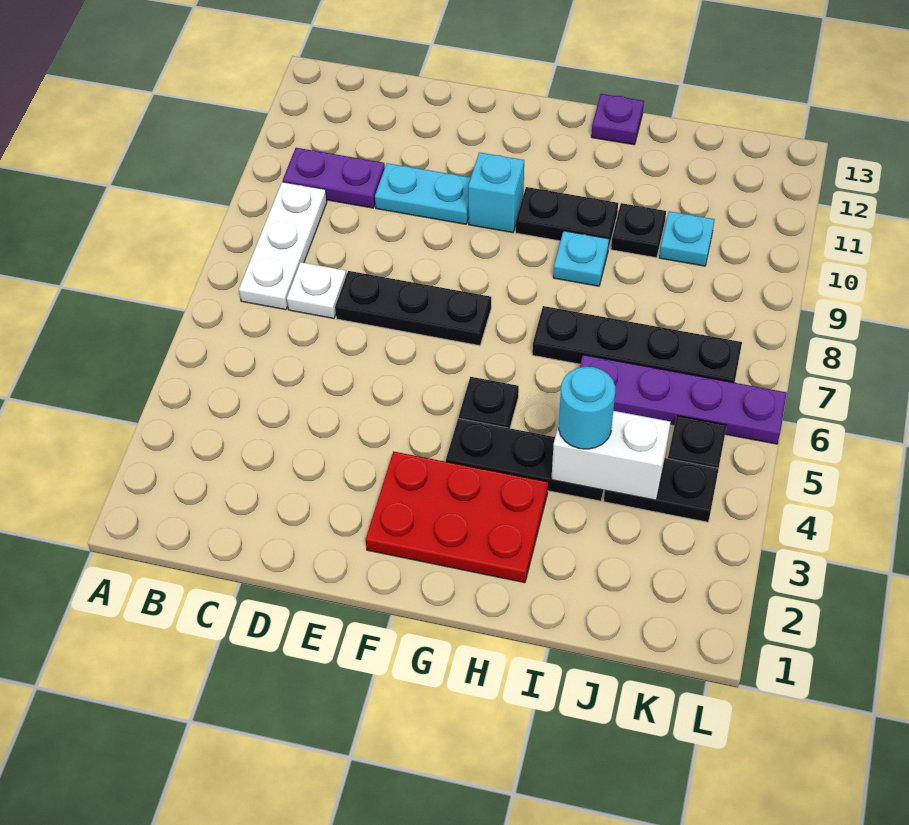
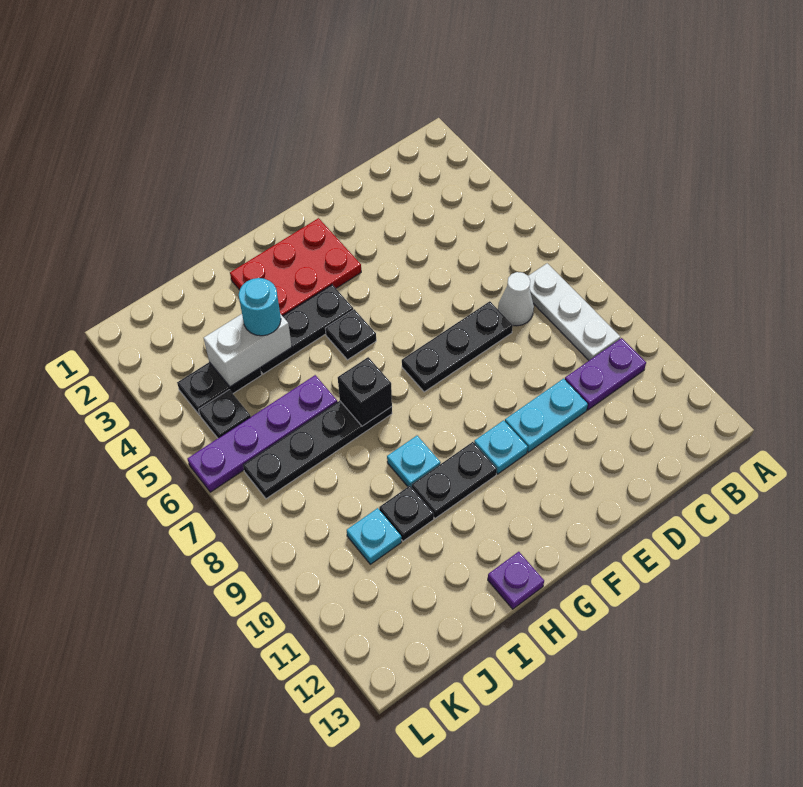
white plate C7 level 1 -> white cone C7 level 1
cyan brick F10 level 1 -> cyan plate F10 level 1
none -> black brick H7 level 2

